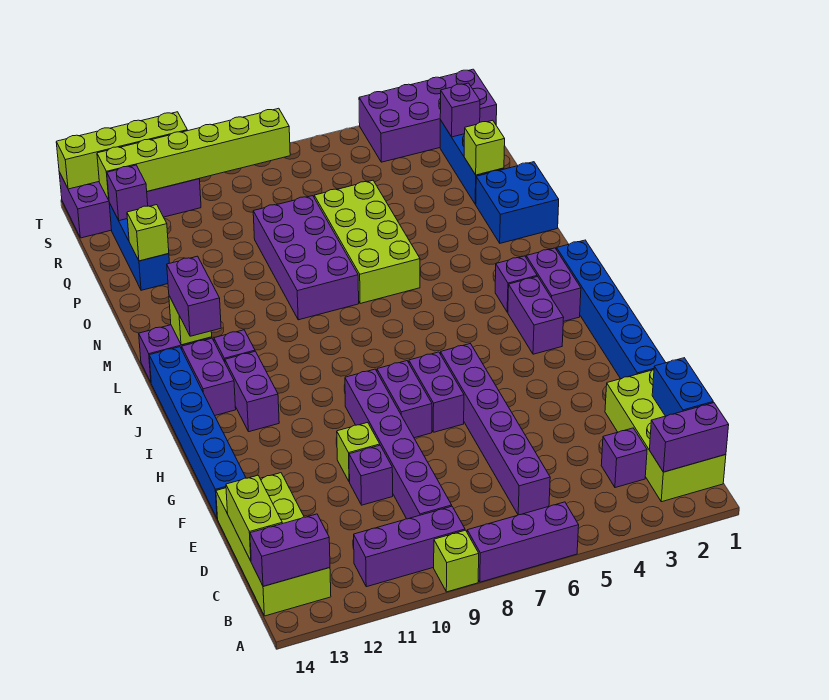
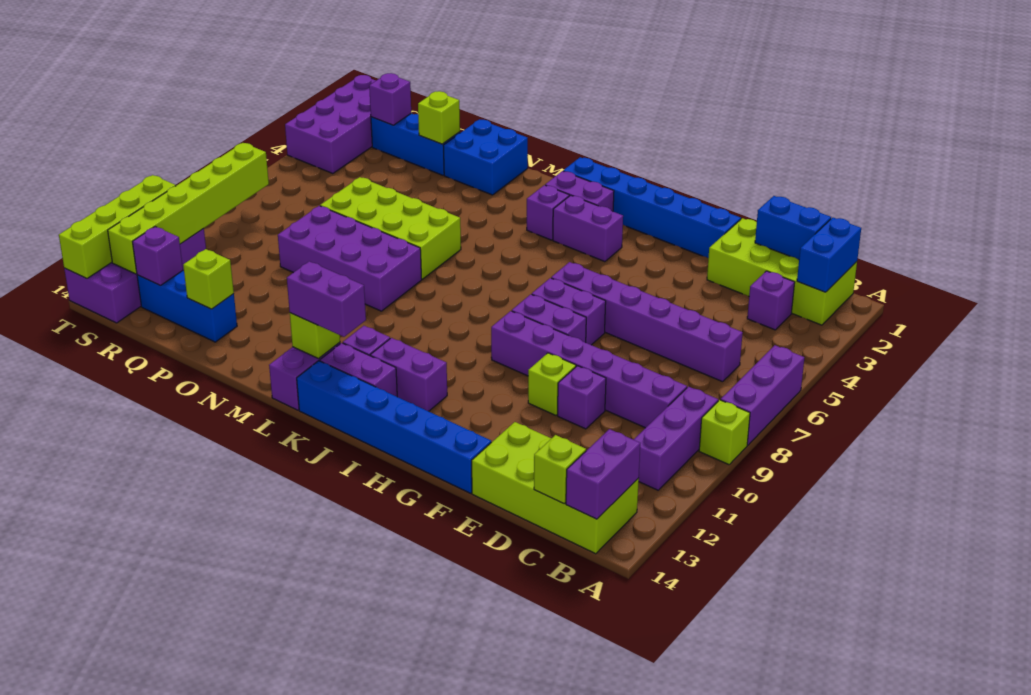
purple brick B1:B2 level 2 -> blue brick B1:B2 level 2
lime brick C14:D14 level 2 -> lime brick C14 level 2

